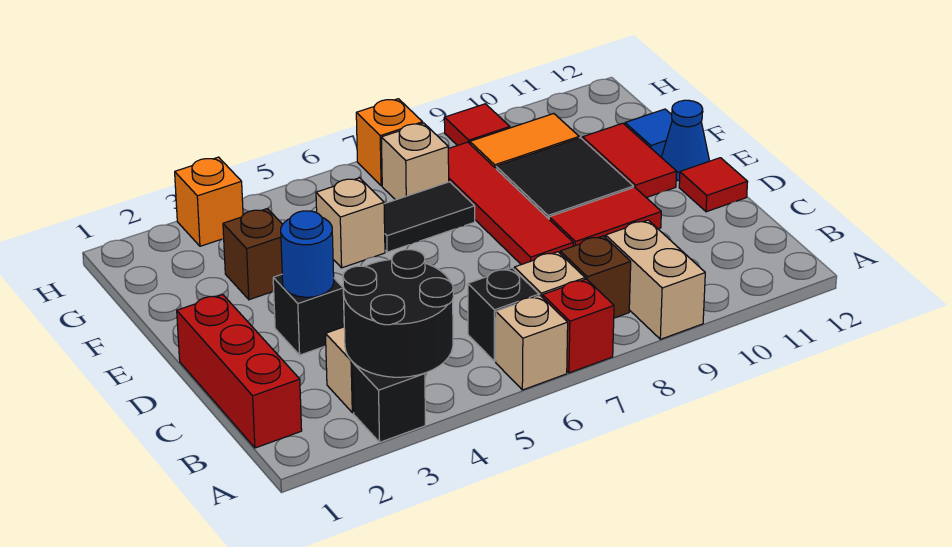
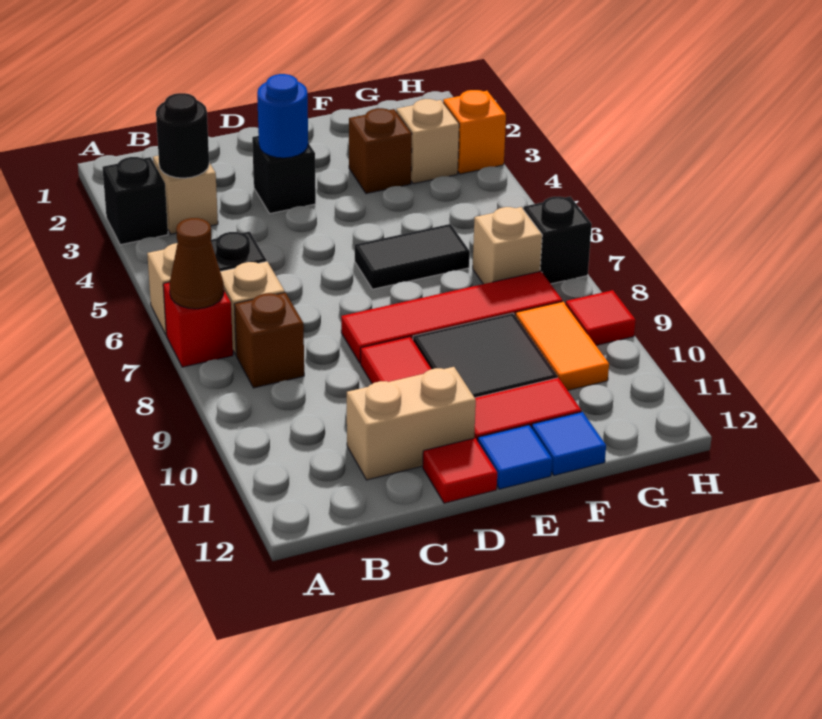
black round brick A3:B4 level 2 -> black round brick B3 level 2
none -> brown cone A7 level 2
tan brick A9:B9 level 1 -> tan brick C11:D11 level 1
red brick B1:D1 level 1 -> none
blue cone E12 level 1 -> blue tile E12 level 1
tan brick F5 level 1 -> tan brick G3 level 1
black tile F6:F7 level 1 -> black tile E6:F6 level 1
orange brick H7 level 1 -> black brick H7 level 1

